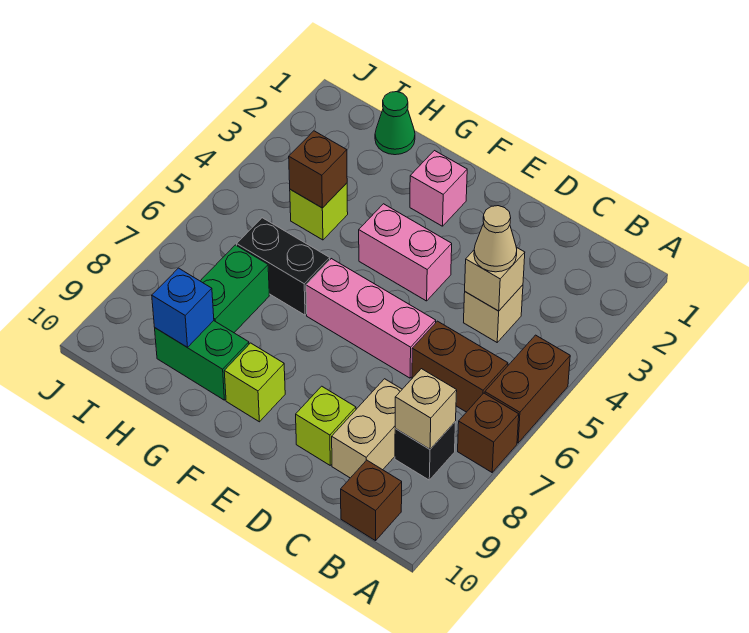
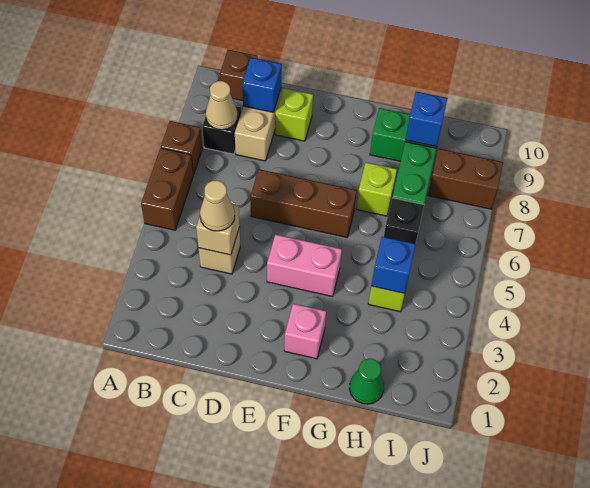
brown brick B6:C6 level 1 -> brown brick I8:J8 level 1
tan brick B8 level 2 -> tan cone B8 level 2
none -> blue brick C9 level 2
pink brick D6:F6 level 1 -> brown brick D6:F6 level 1
lime brick F9 level 1 -> lime brick G7 level 1
black brick G6:H6 level 1 -> black brick H6 level 1
brown brick H4 level 2 -> blue brick H4 level 2

